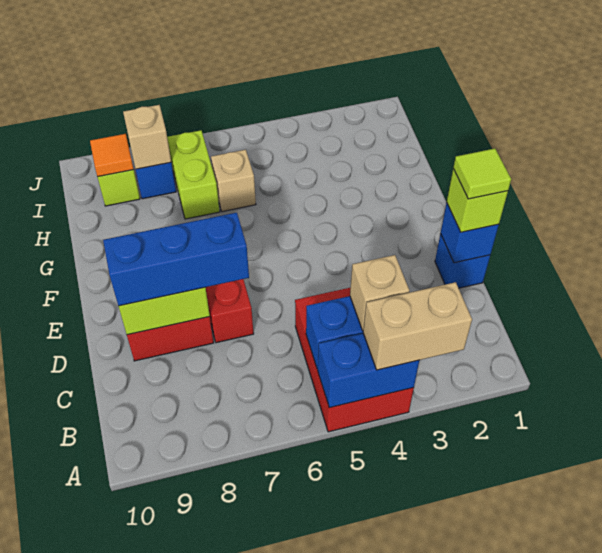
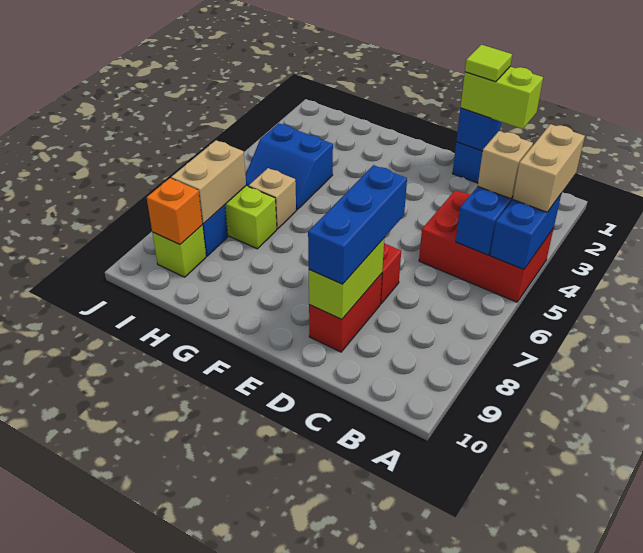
lime brick D1 level 3 -> lime brick C1:D1 level 3
none -> blue slope H4:I5 level 1 top 4
tan brick I8 level 2 -> tan brick I7:I8 level 2
orange tile I9 level 2 -> orange brick I9 level 2

